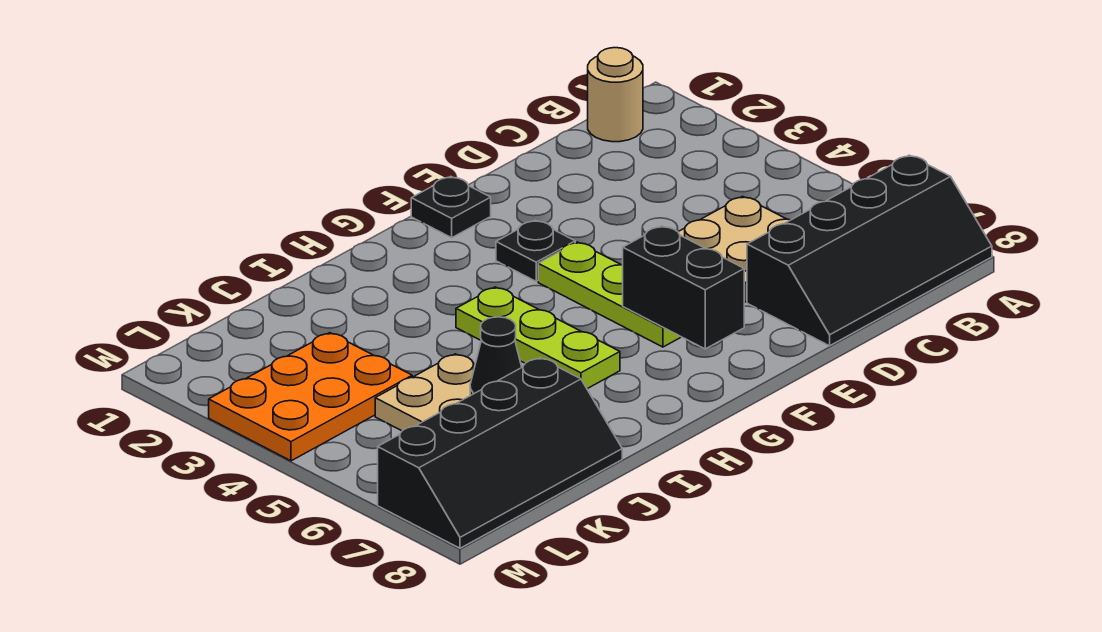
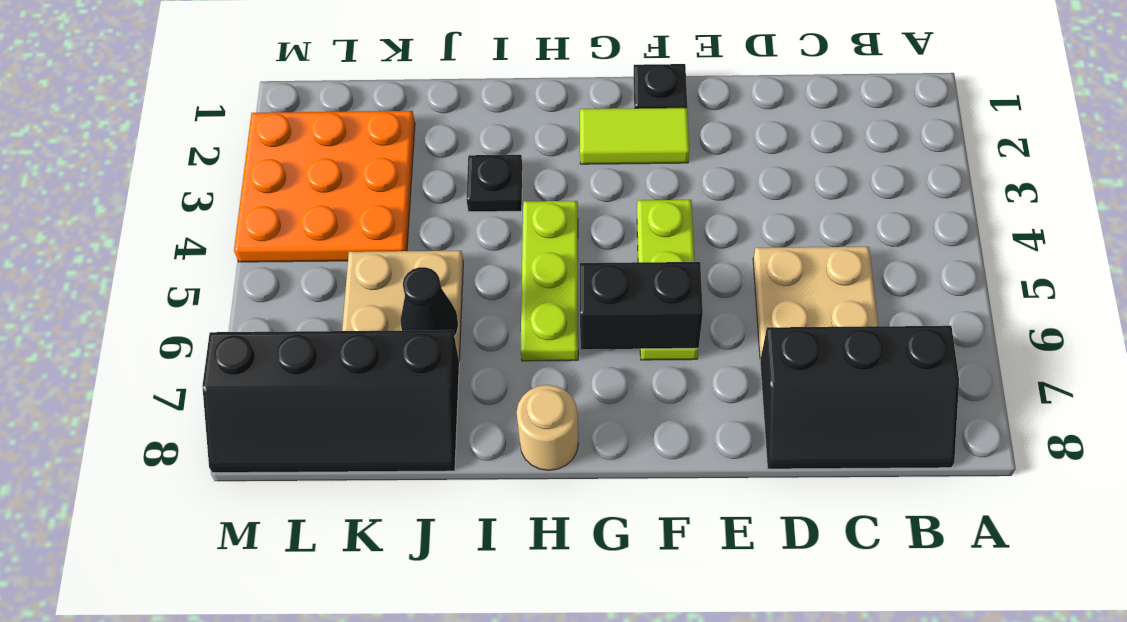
black slope A7:D8 level 1 top 7 -> black slope B7:D8 level 1 top 7
tan round brick B1 level 1 -> tan round brick H8 level 1
none -> lime tile F2:G2 level 1
black plate F3 level 1 -> black plate I3 level 1
black brick F6:F7 level 2 -> black brick F6:G6 level 2
orange plate K3:M4 level 1 -> orange plate K2:M4 level 1

